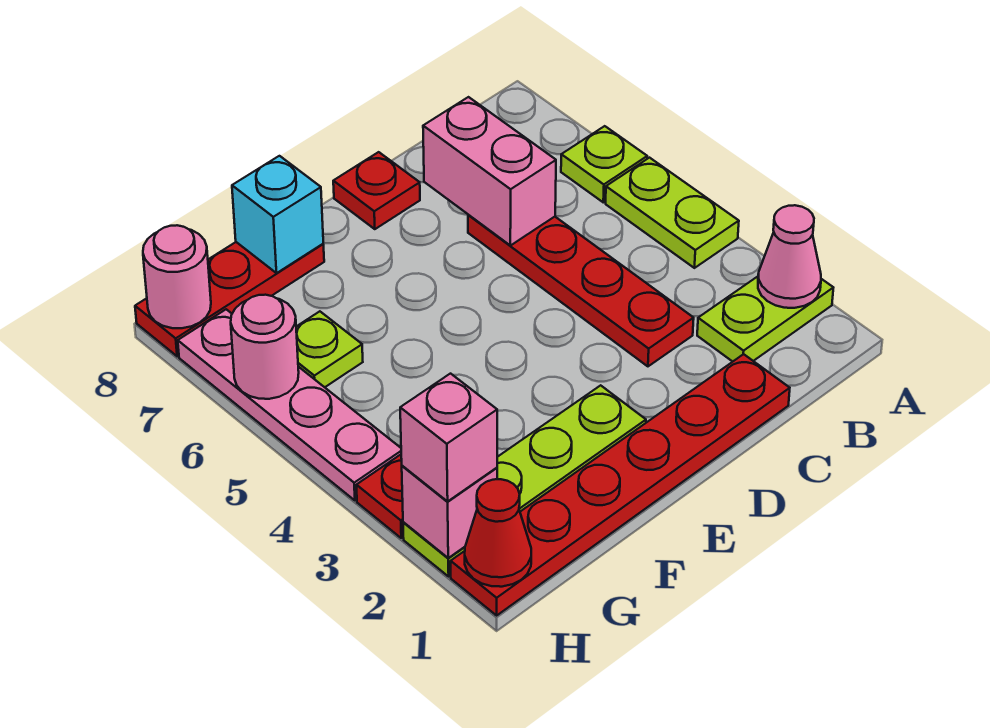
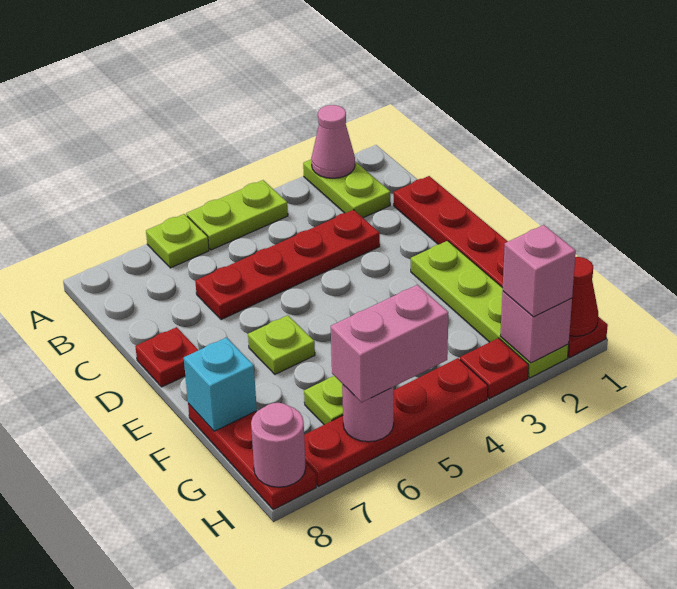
pink brick C6:C7 level 2 -> pink brick H5:H6 level 3
none -> lime plate E6 level 1
pink plate H4:H7 level 1 -> red plate H4:H7 level 1

